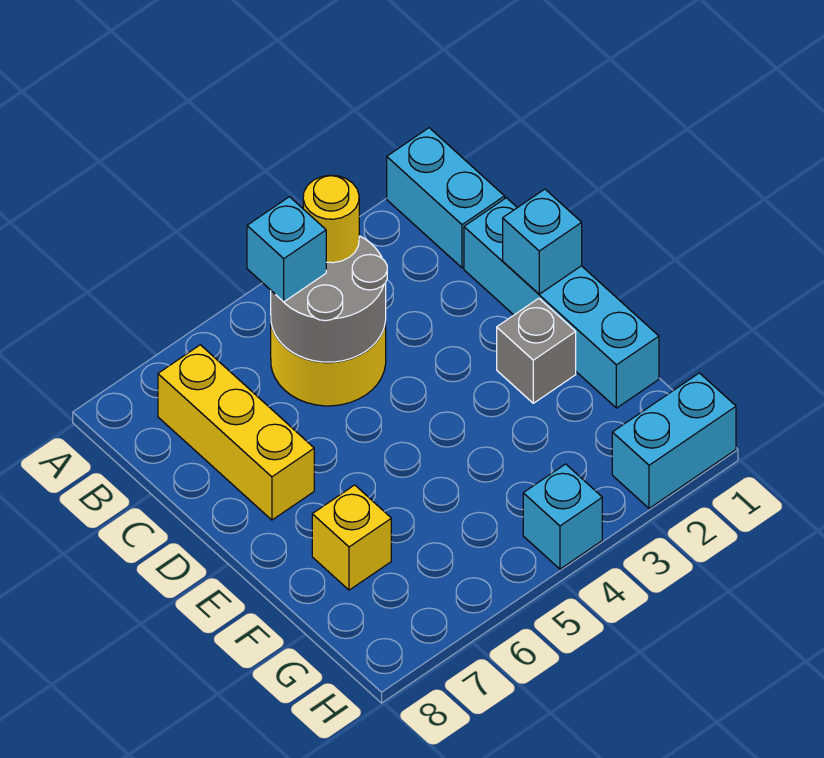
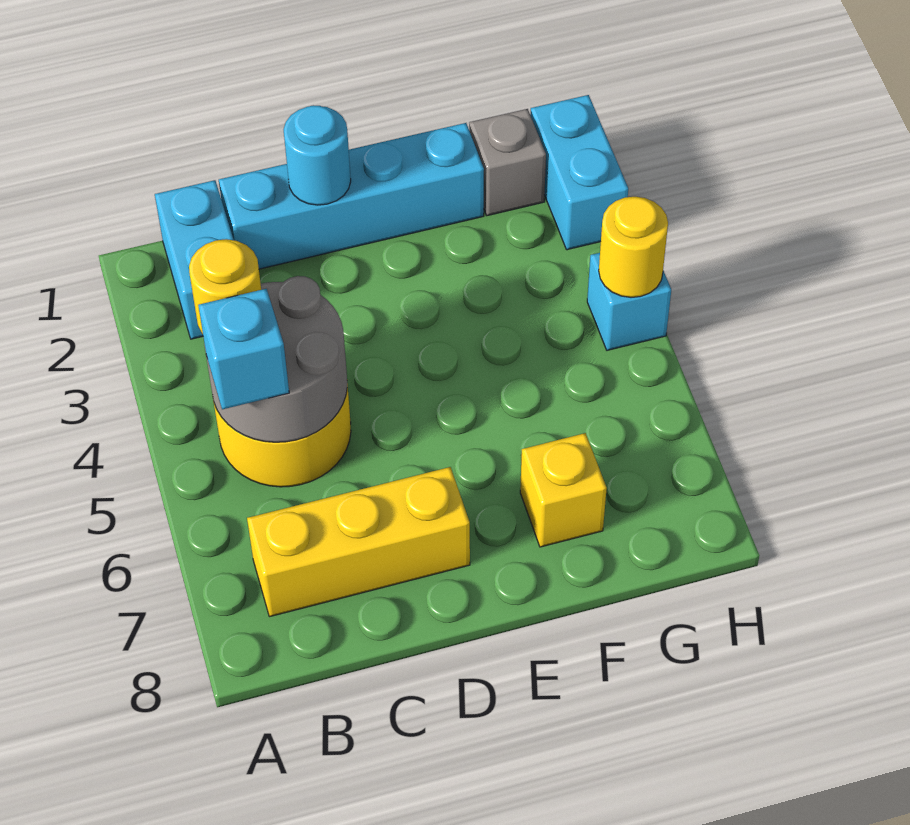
cyan brick A1:B1 level 1 -> cyan brick B1:B2 level 1
cyan brick D1 level 2 -> cyan round brick D1 level 2
grey brick E2 level 1 -> grey brick G1 level 1
none -> yellow round brick H4 level 2

